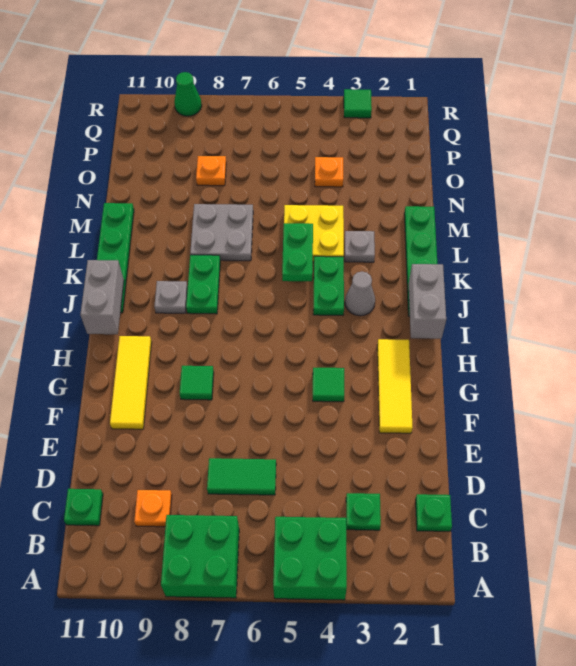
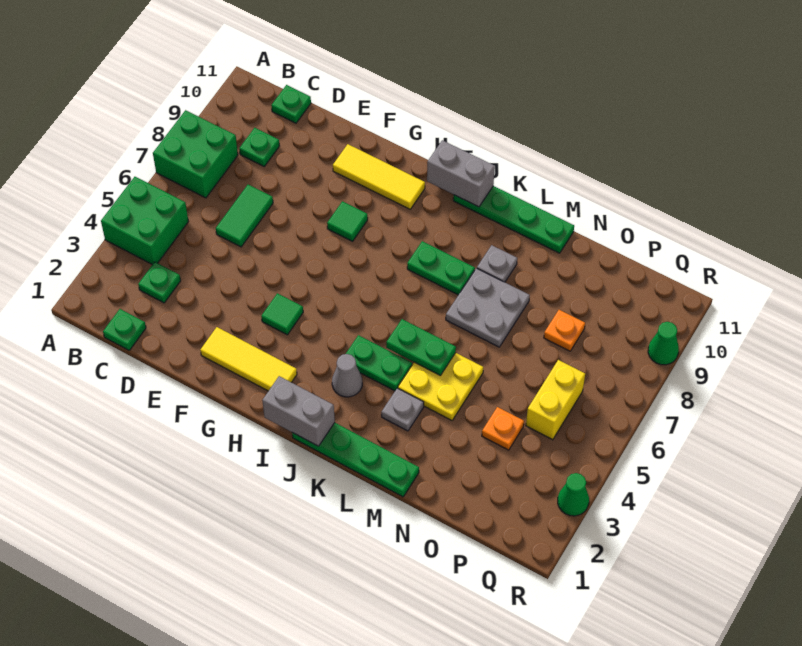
orange plate C9 level 1 -> green plate C9 level 1
grey plate J9 level 1 -> grey plate L9 level 1
none -> yellow brick P5:P6 level 1
green tile R3 level 1 -> green cone R3 level 1

